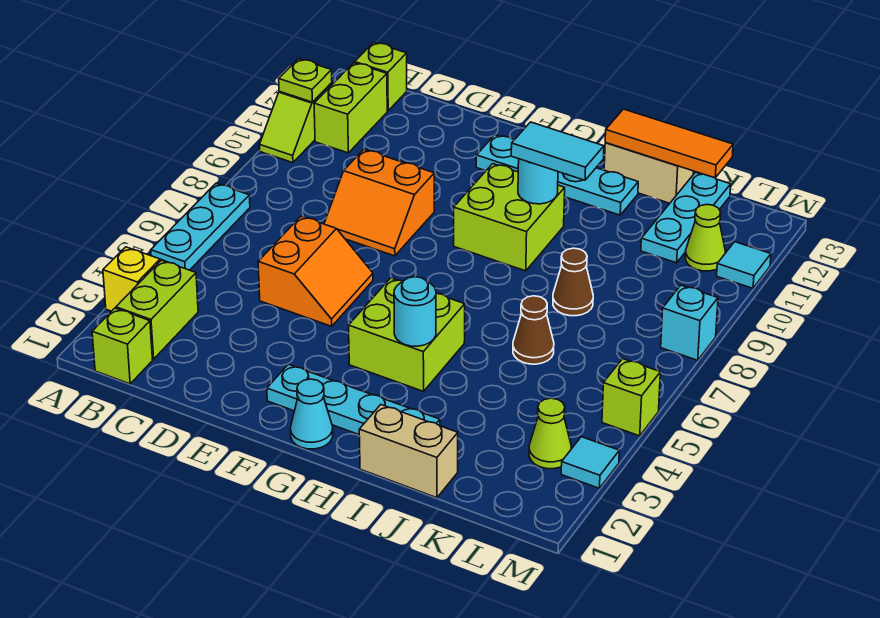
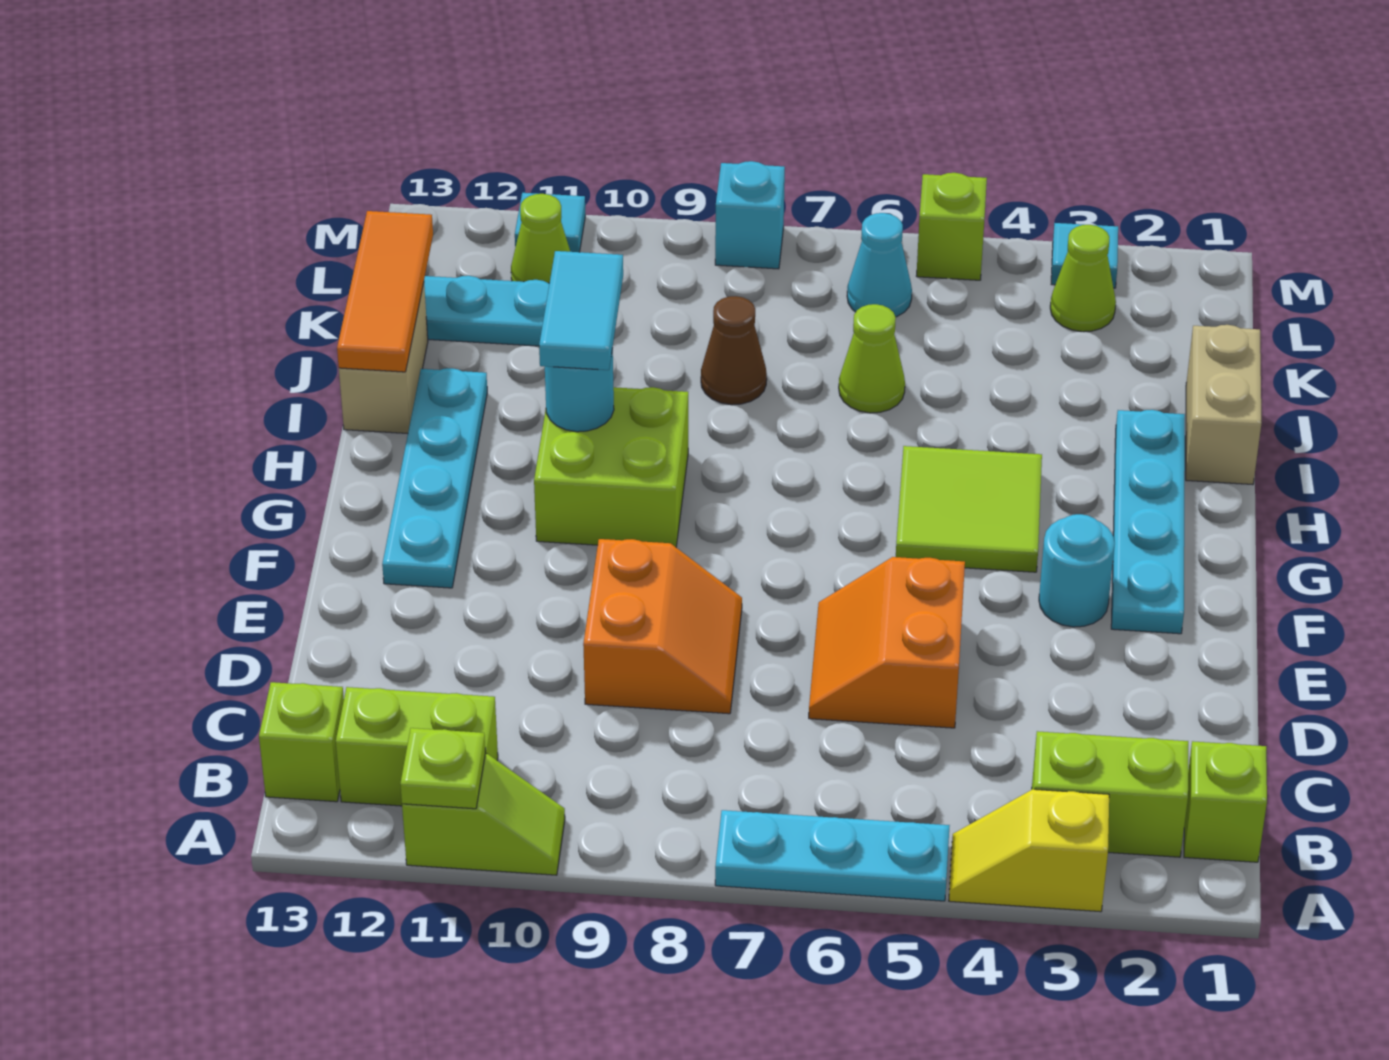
orange slope D5:E6 level 1 top D -> orange slope D5:E6 level 1 top 5
cyan cone G1 level 1 -> cyan cone L6 level 1
lime brick G4:H5 level 1 -> lime tile G4:H5 level 1
cyan round brick H4 level 2 -> cyan round brick F3 level 1
brown cone J6 level 1 -> lime cone J6 level 1

